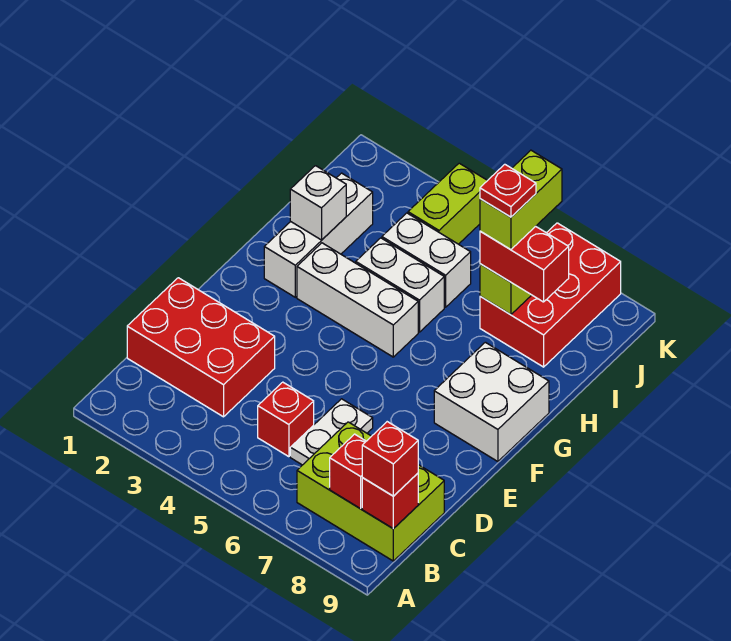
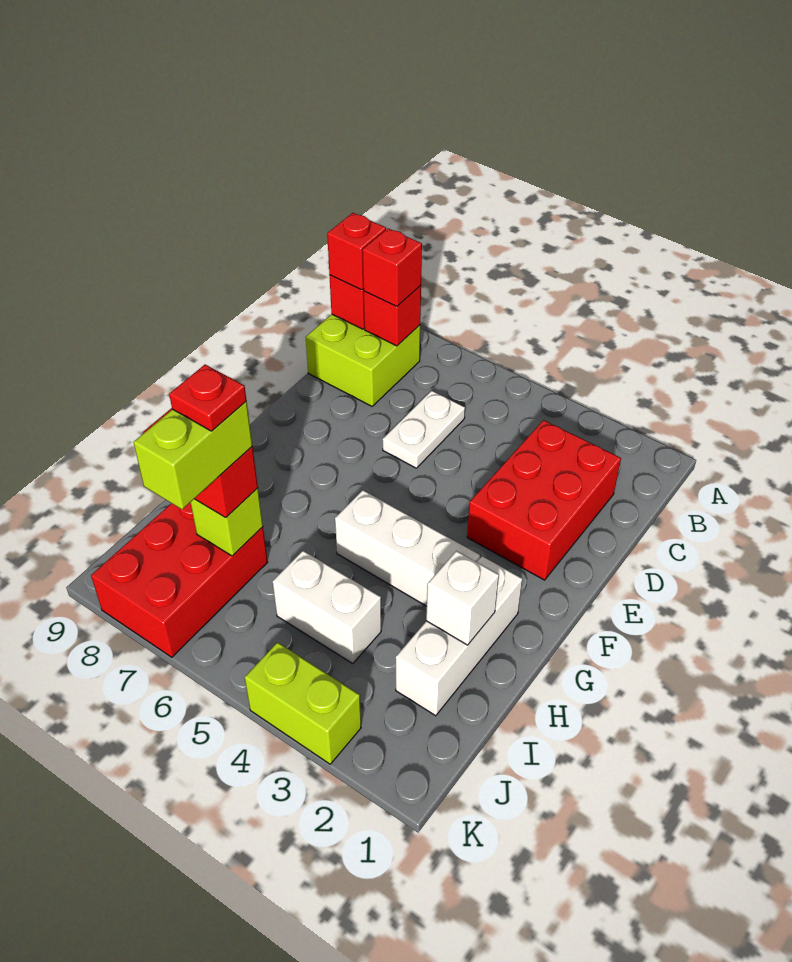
lime brick B7:C9 level 1 -> lime brick B8:C9 level 1
red brick C1:D3 level 1 -> red brick C2:E3 level 1
red brick C5 level 1 -> red brick B8 level 3
white brick F8:G9 level 1 -> none
white brick H4:H5 level 1 -> none
lime brick J4:K4 level 1 -> lime brick K3:K4 level 1

